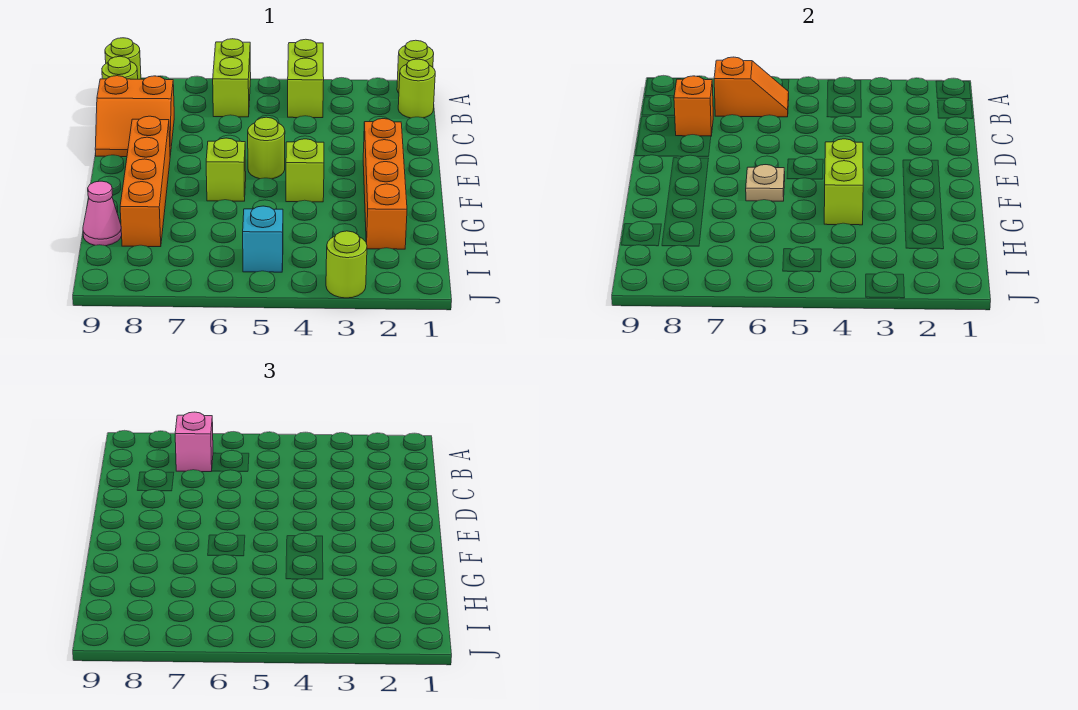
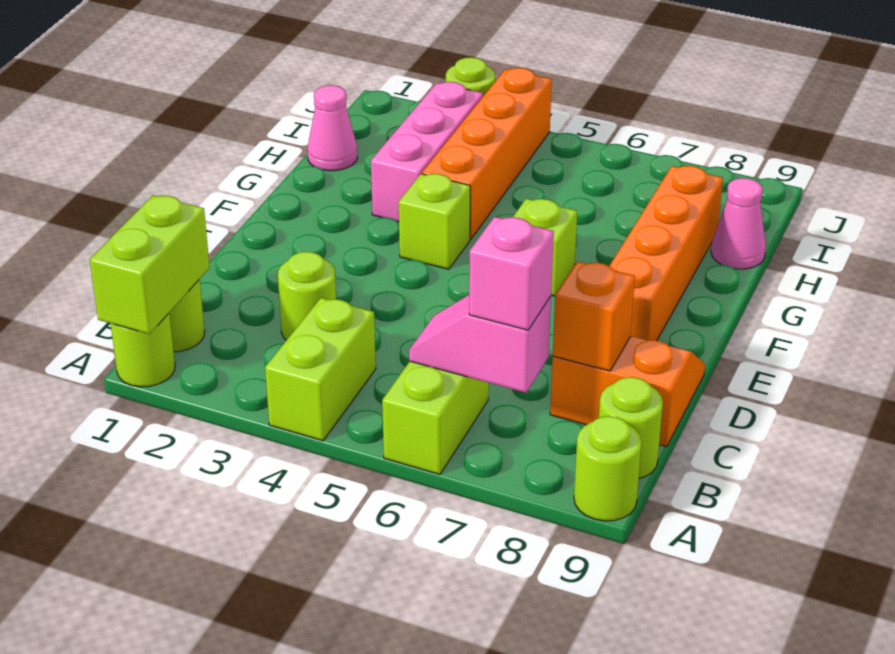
orange slope B6:B7 level 2 top 7 -> pink slope B6:B7 level 2 top 7
orange brick E2:H2 level 1 -> orange brick G4:J4 level 1
lime round brick E5 level 1 -> lime round brick C3 level 1
lime brick F4:G4 level 2 -> lime brick A1:B1 level 2
tan plate F6 level 2 -> none
none -> pink brick G3:I3 level 1
none -> pink cone H1 level 1
cyan brick I5 level 1 -> none

